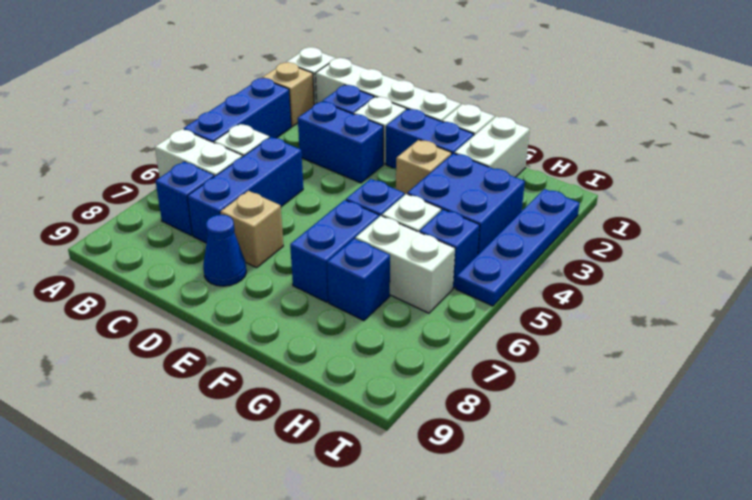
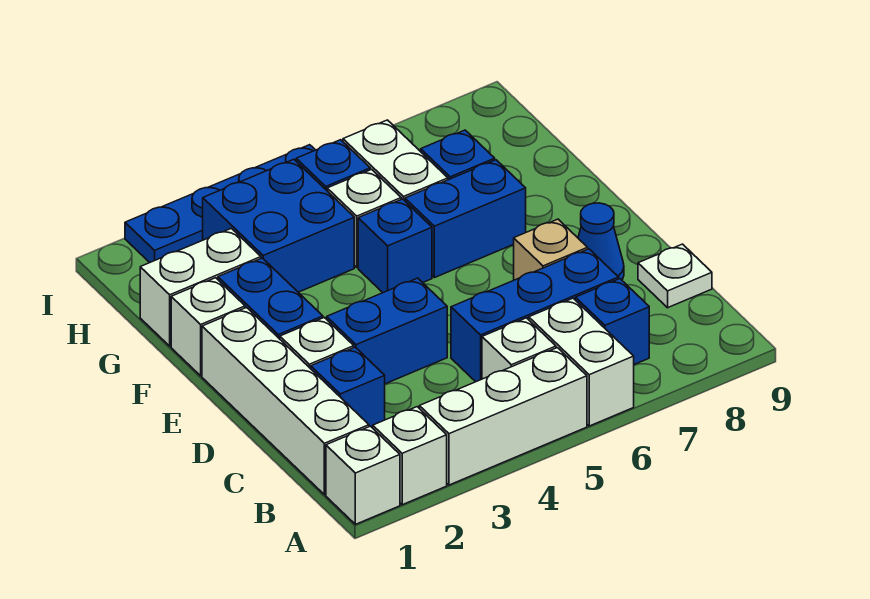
tan brick A2 level 1 -> white brick A2 level 1
blue brick A3:A5 level 1 -> white brick A3:A5 level 1
blue brick C3:D3 level 1 -> blue brick D3:D4 level 1
none -> white plate C9 level 1
tan brick F3 level 1 -> none

